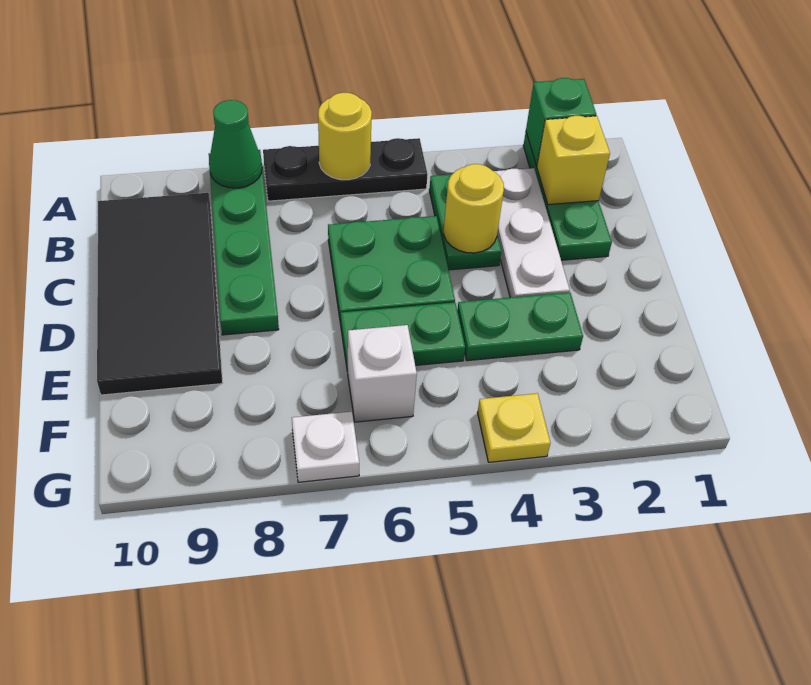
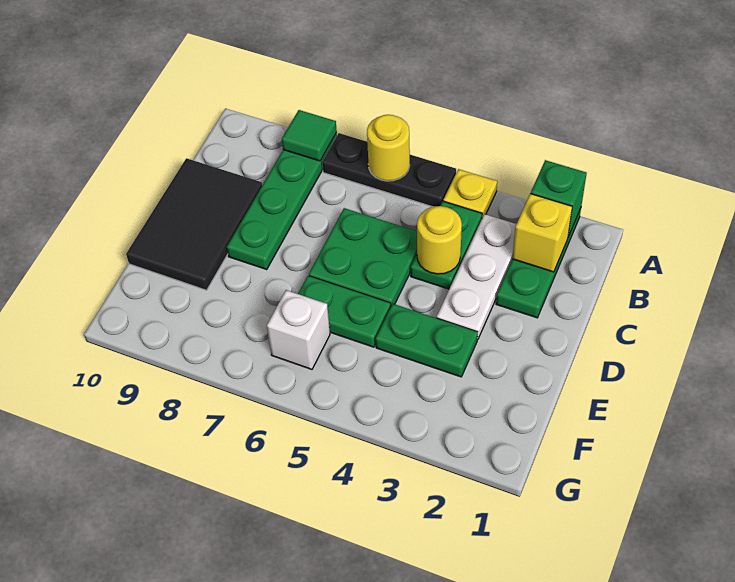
green cone A8 level 2 -> green tile A8 level 2
black tile B9:E10 level 1 -> black tile C9:E10 level 1
yellow plate G4 level 1 -> yellow plate A4 level 1
white plate G7 level 1 -> none

